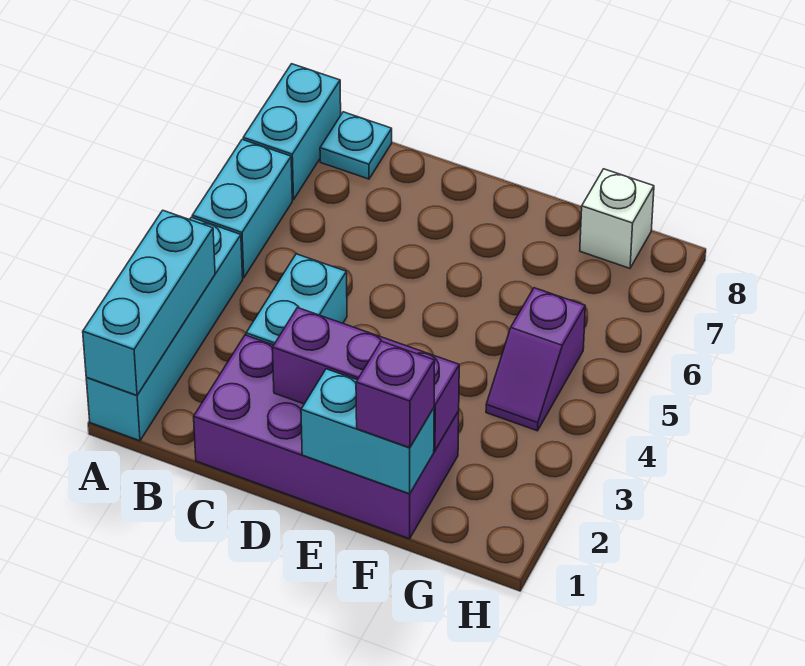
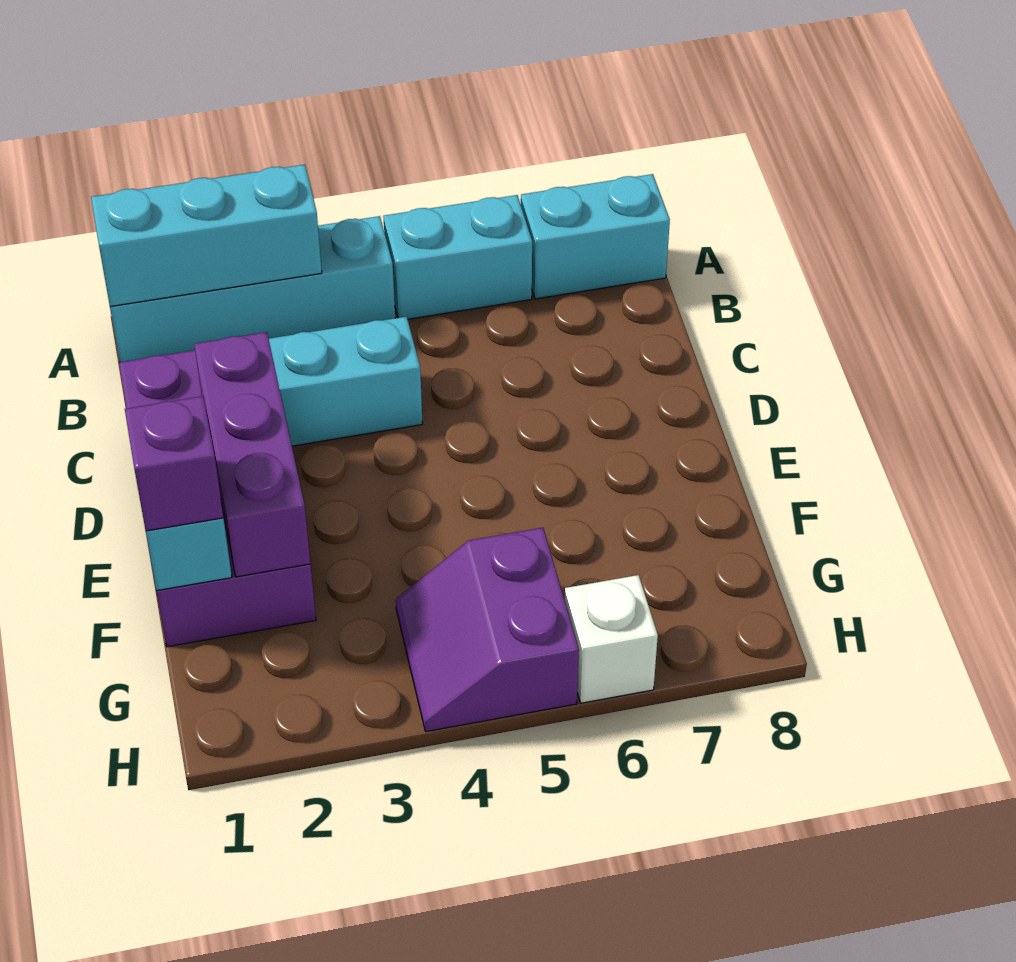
cyan plate B8 level 1 -> none
purple slope G4:G5 level 1 top 5 -> purple slope G4:H5 level 1 top 5
white brick G8 level 1 -> white brick H6 level 1

